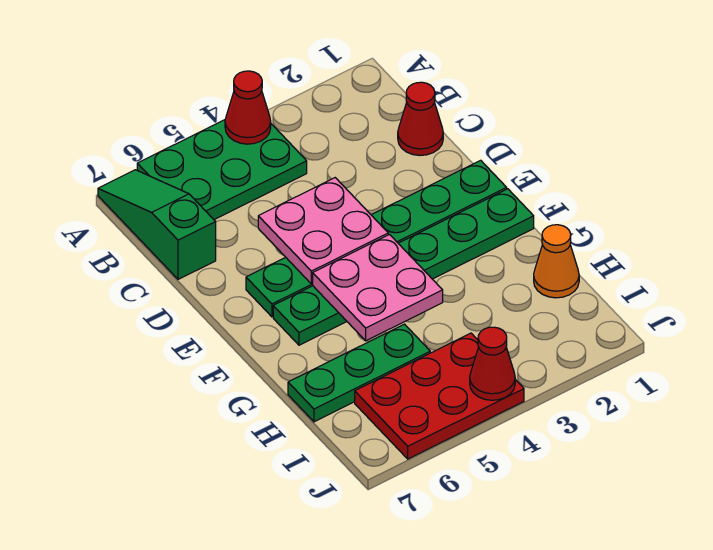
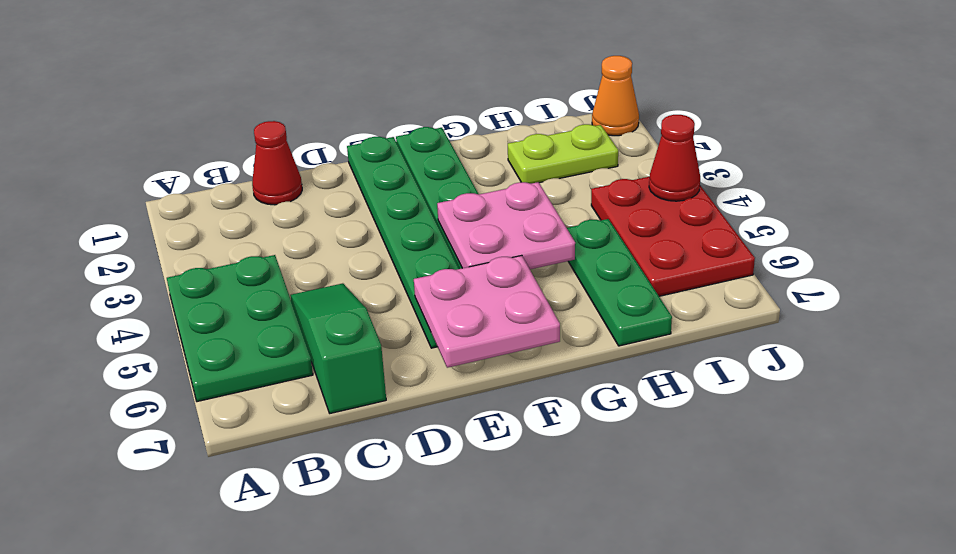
red cone A4 level 2 -> none
green slope A7:C7 level 1 top C -> green slope C5:C7 level 1 top 7
pink plate D4:E5 level 2 -> pink plate E6:F7 level 2
orange cone H1 level 1 -> orange cone J1 level 1
none -> lime plate H2:I2 level 1

